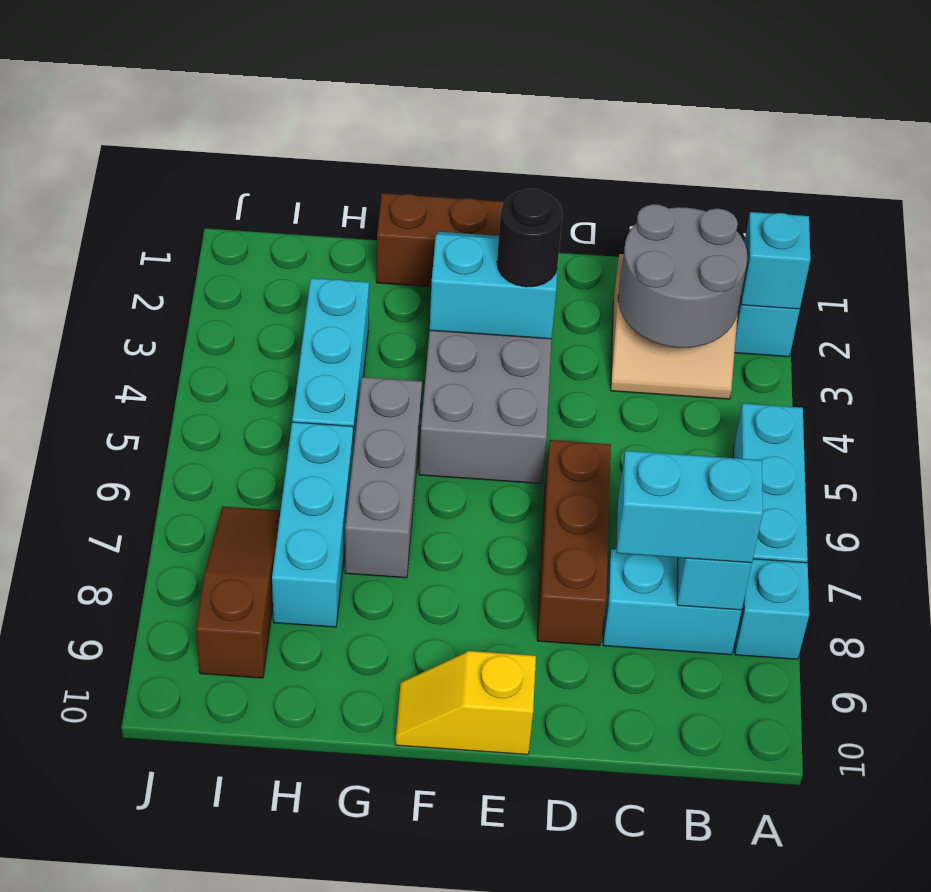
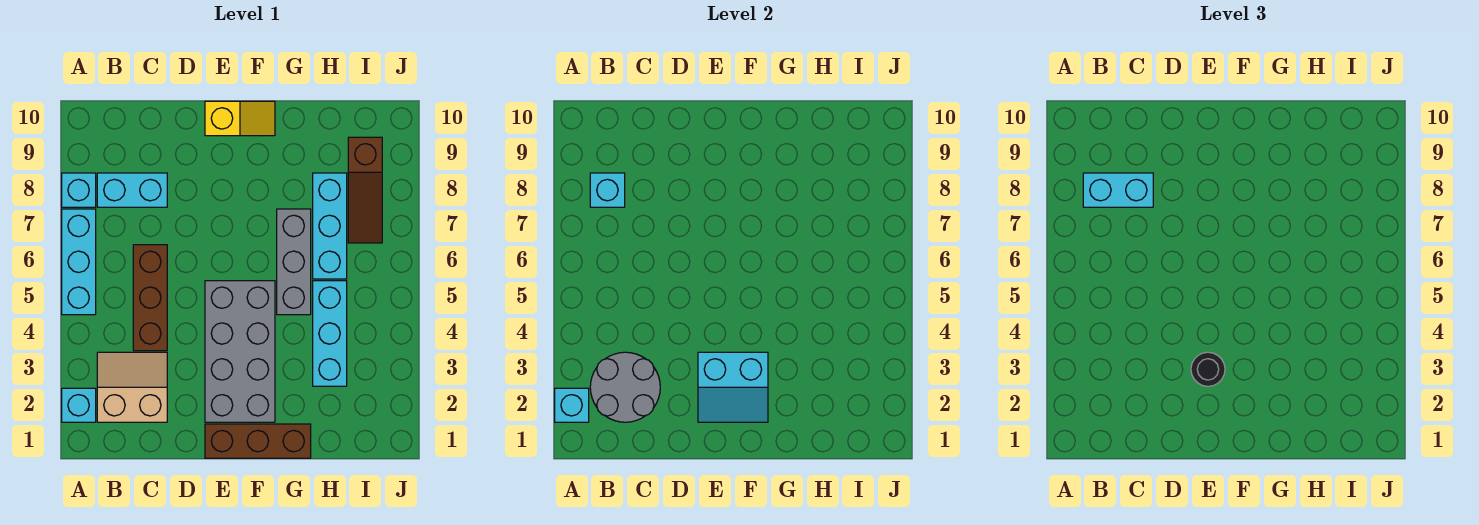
brown brick D6:D8 level 1 -> brown brick C4:C6 level 1

